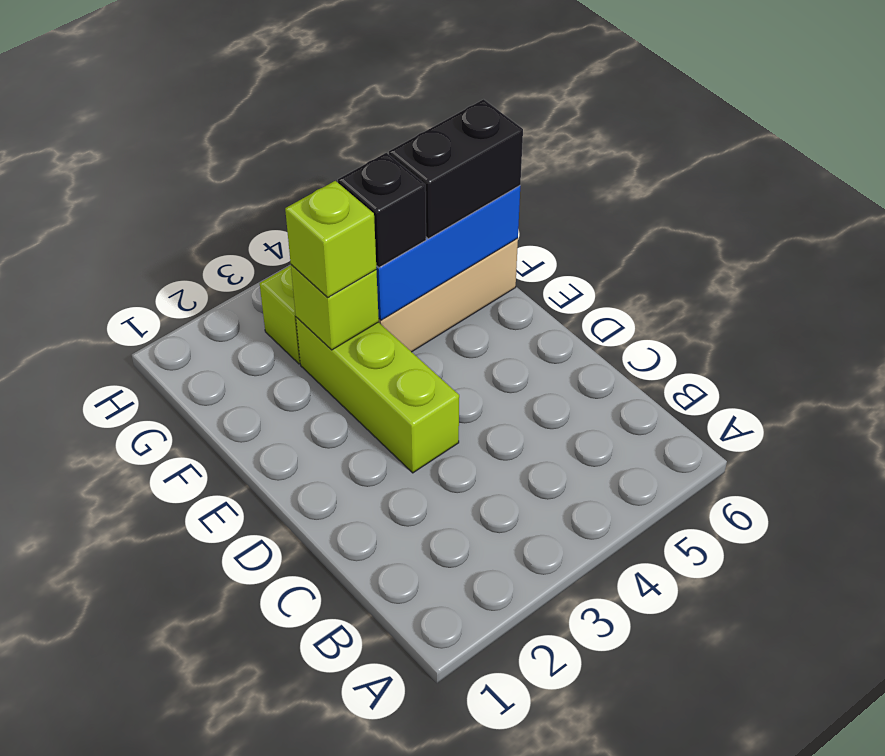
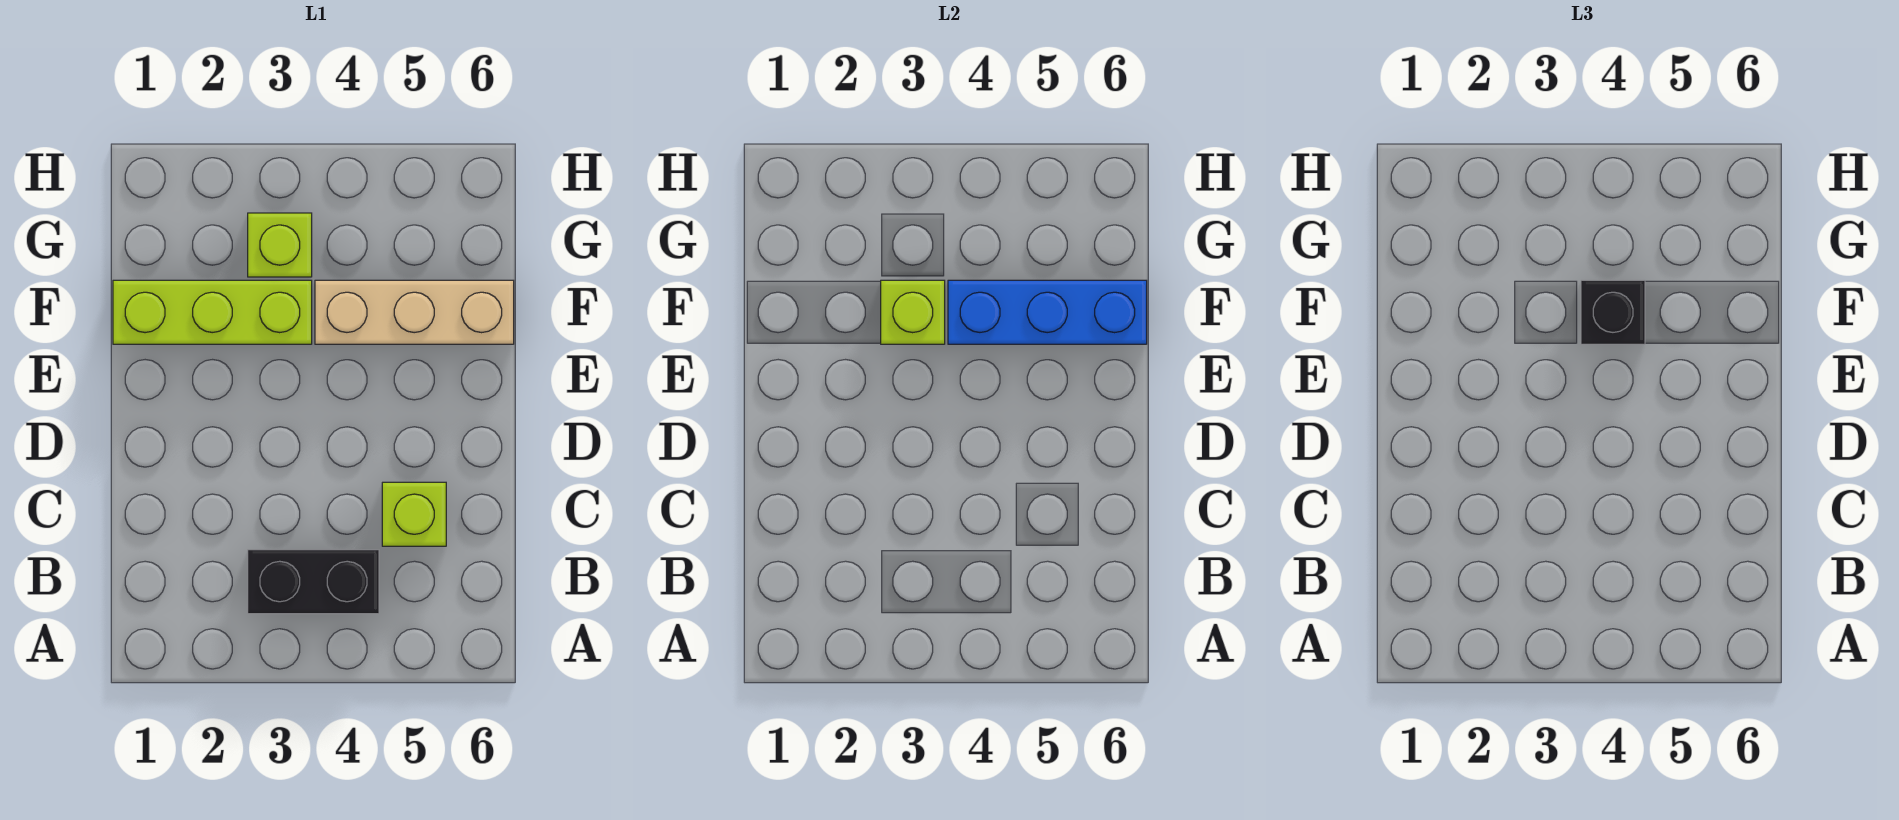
lime brick D3:F3 level 1 -> lime brick F1:F3 level 1
lime brick F3 level 3 -> lime brick C5 level 1
black brick F5:F6 level 3 -> black brick B3:B4 level 1

